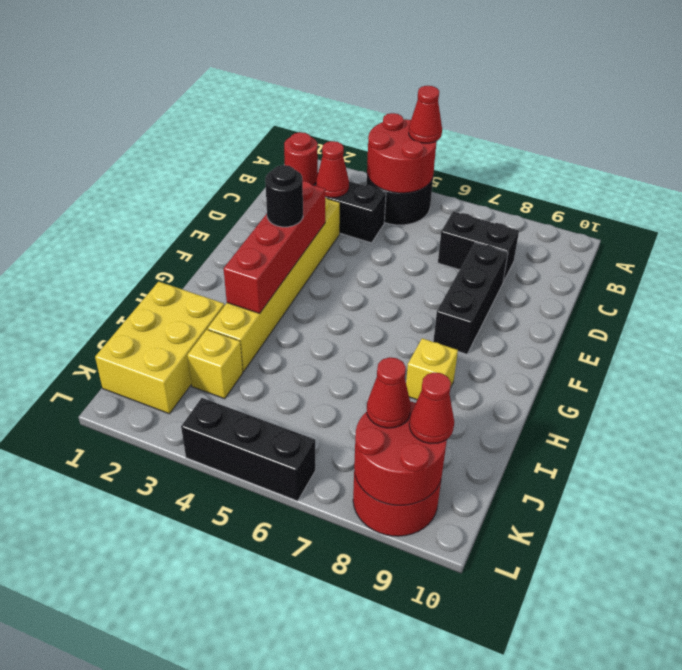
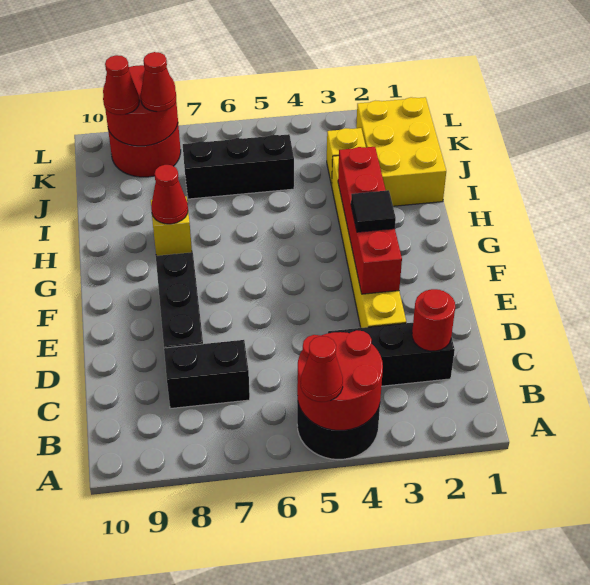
red cone C3 level 2 -> red cone H8 level 2
black round brick F3 level 3 -> black tile F3 level 3
black brick L4:L6 level 1 -> black brick J5:J7 level 1

